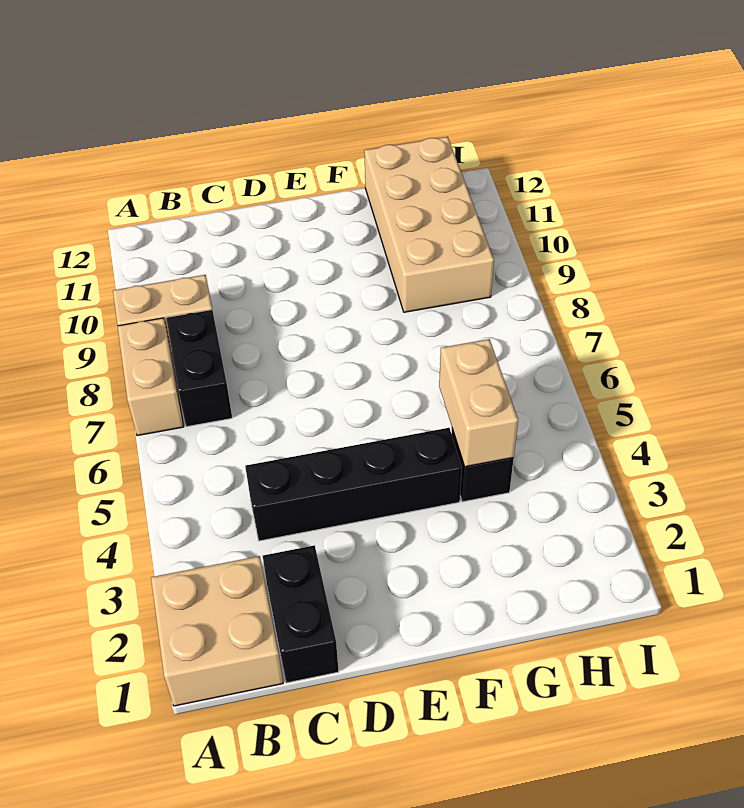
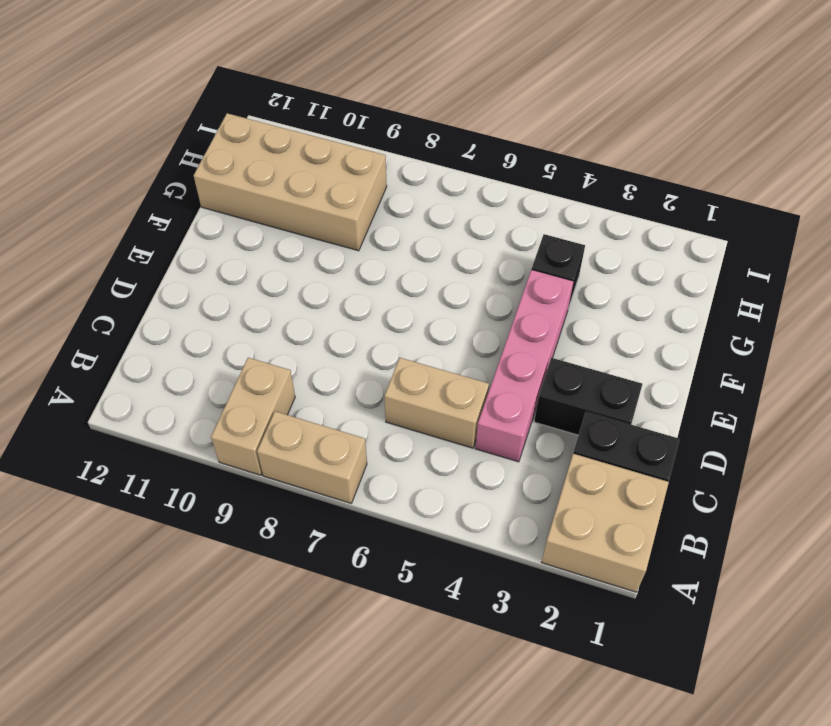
black brick B7:B8 level 1 -> black brick D2:D3 level 1
black brick C4:F4 level 1 -> pink brick C4:F4 level 1
tan brick G4:G5 level 2 -> tan brick C5:C6 level 1

